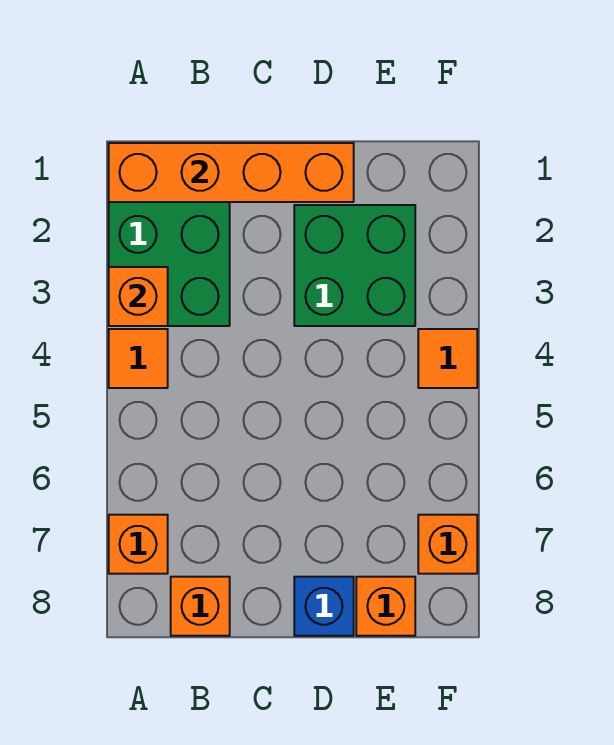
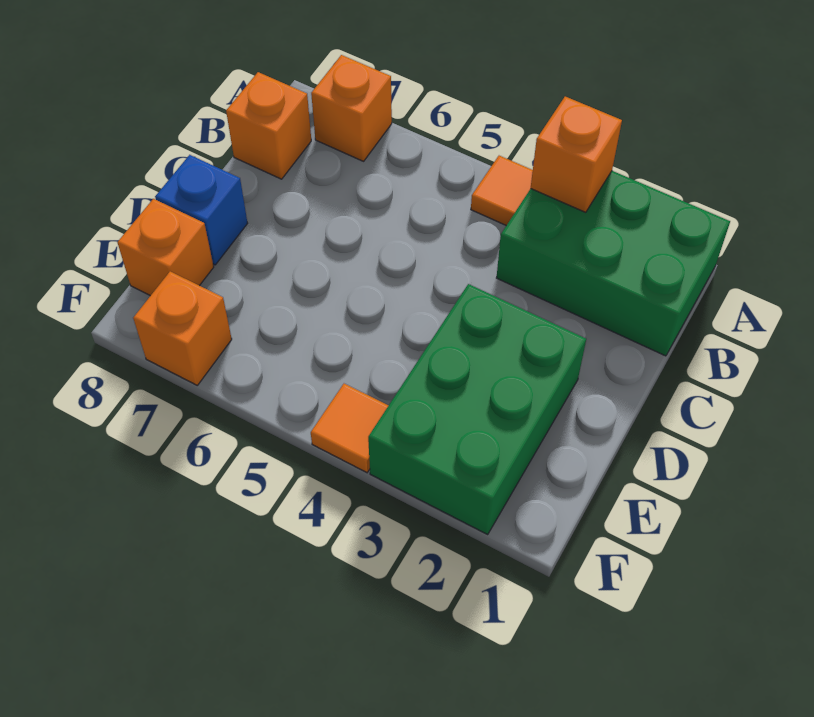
orange brick A1:D1 level 2 -> none
green brick D2:E3 level 1 -> green brick D2:F3 level 1

